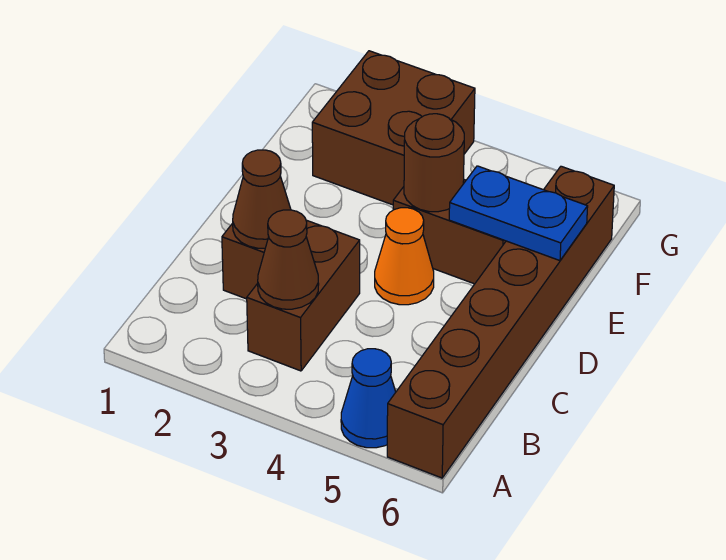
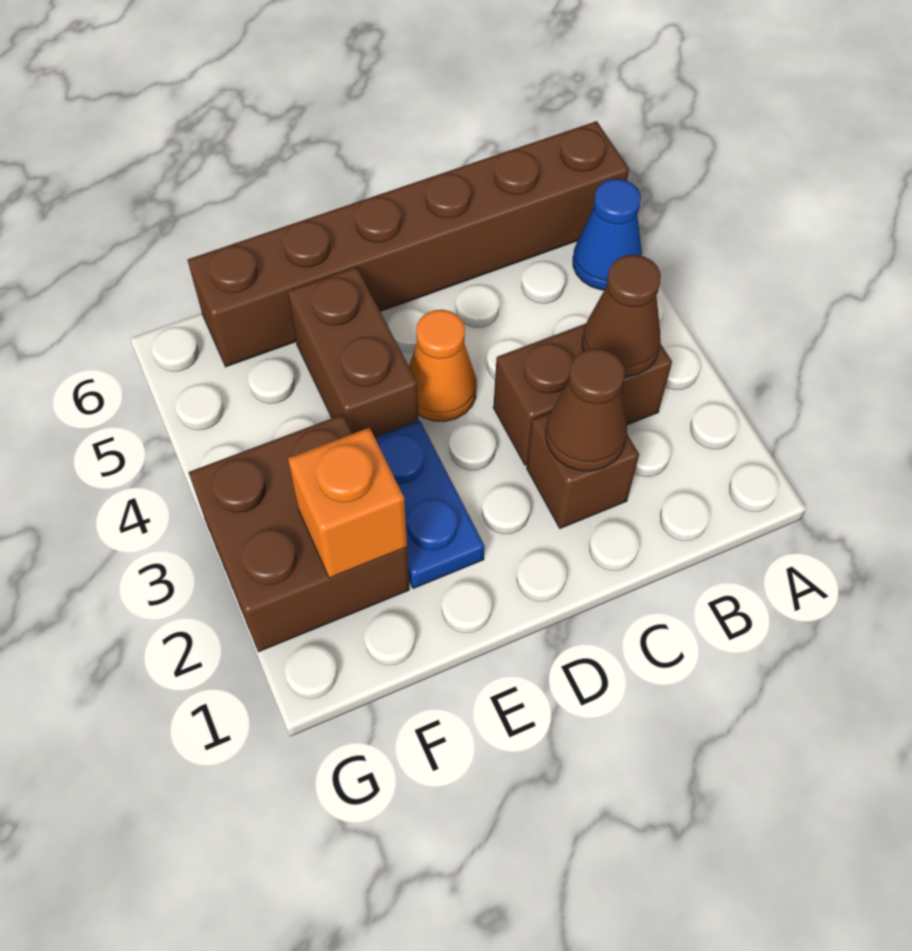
brown round brick E4 level 2 -> none
blue plate E5:E6 level 2 -> blue plate E2:E3 level 1
none -> orange brick F2 level 2

